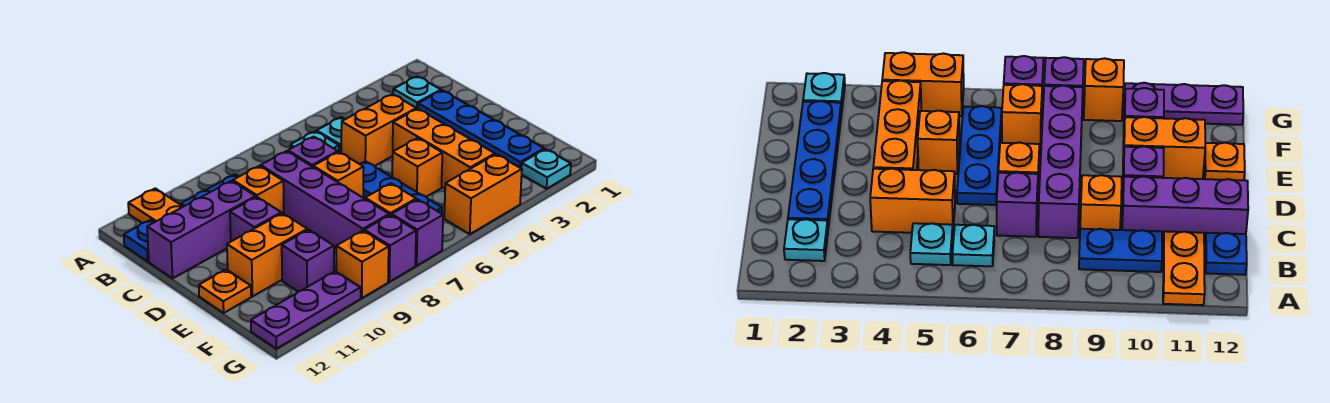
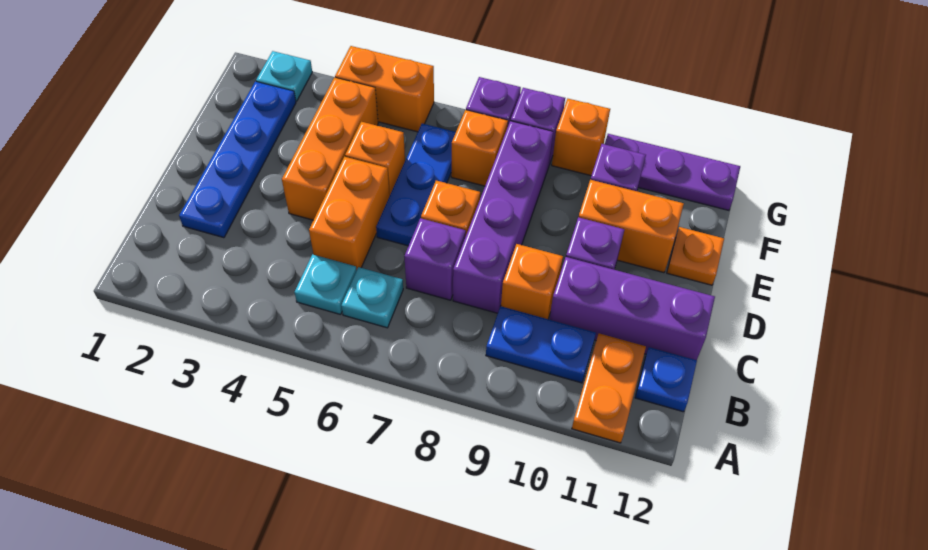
cyan plate B2 level 1 -> none
orange brick C4:C5 level 1 -> orange brick C5:D5 level 1

